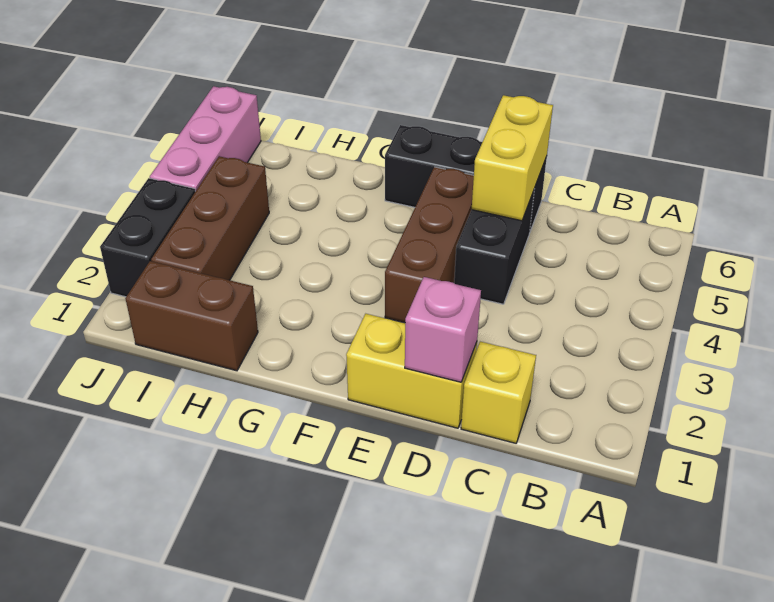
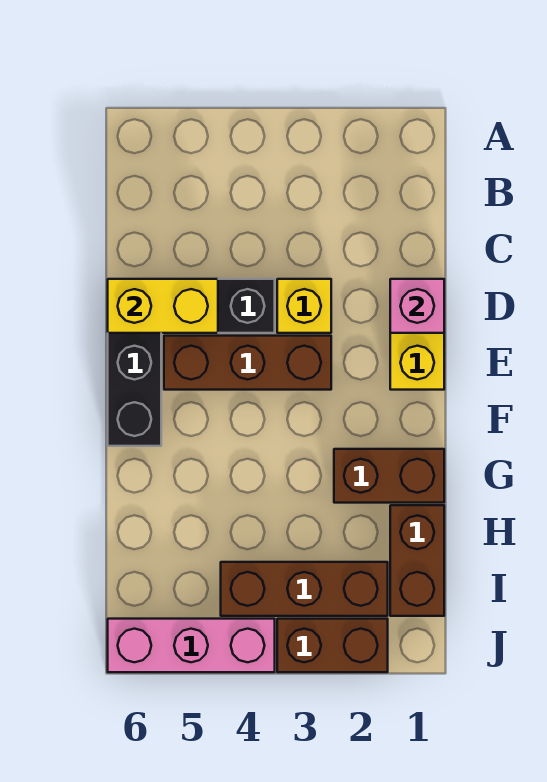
yellow brick C1 level 1 -> yellow brick D3 level 1
none -> brown brick G1:G2 level 1
black brick J2:J3 level 1 -> brown brick J2:J3 level 1

